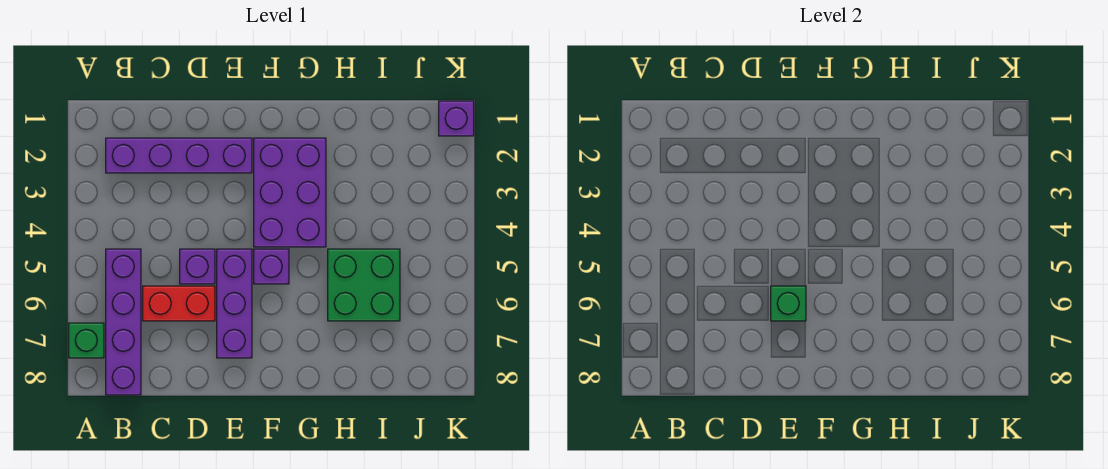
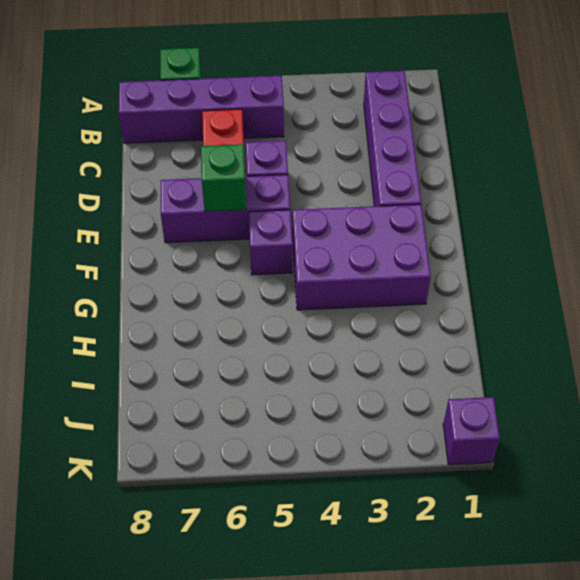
green brick H5:I6 level 1 -> none

